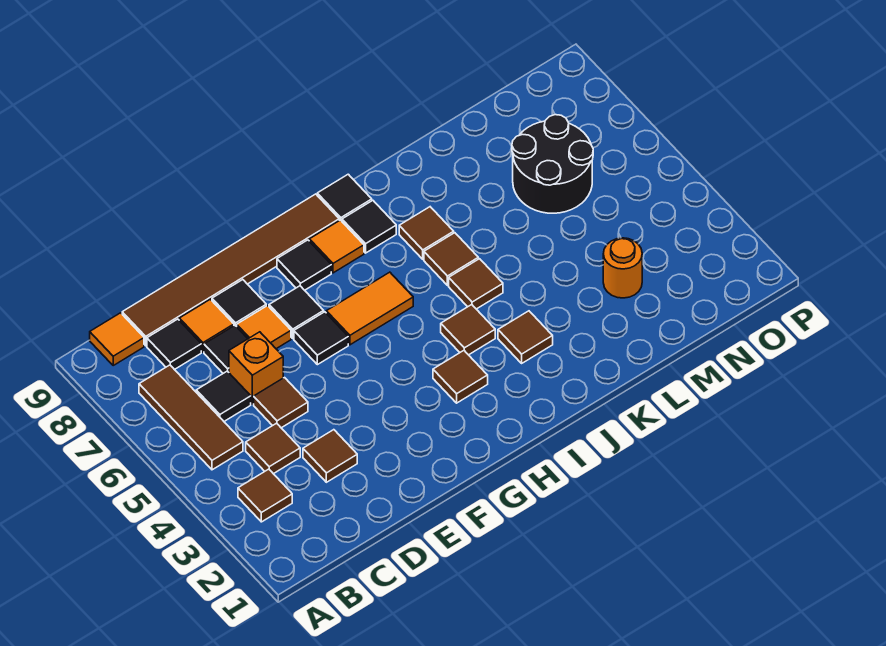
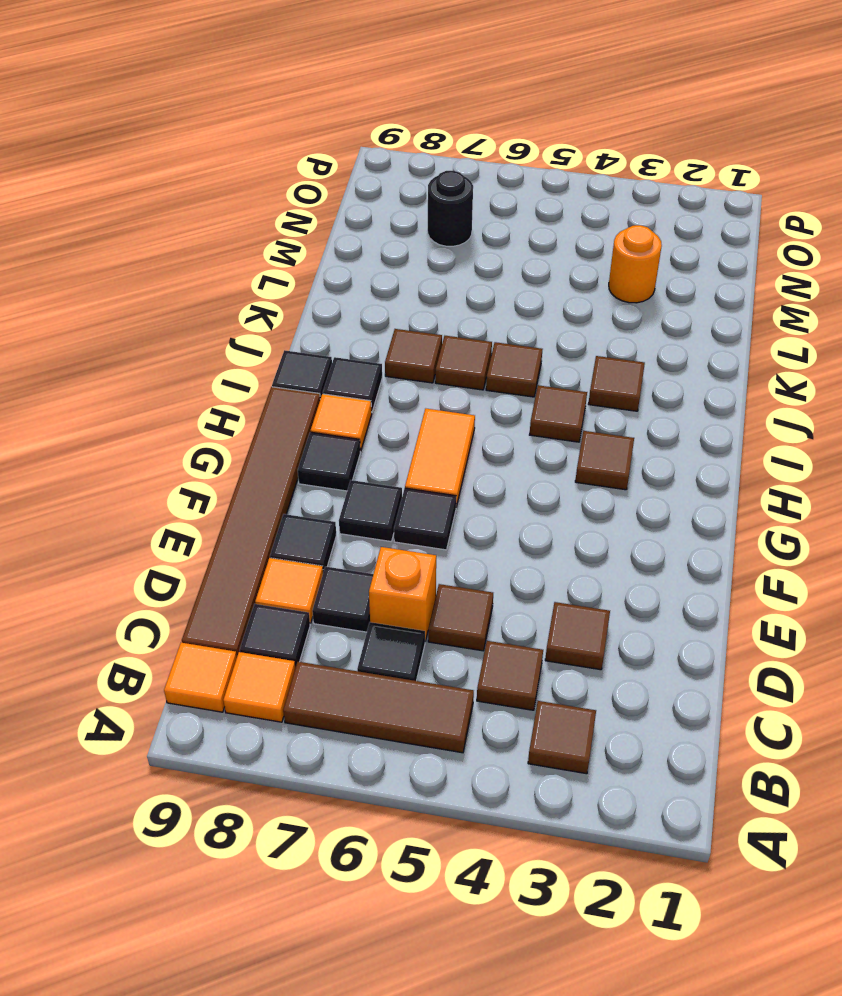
orange tile E7 level 1 -> orange tile B8 level 1
black round brick M6:N7 level 1 -> black round brick N7 level 1

